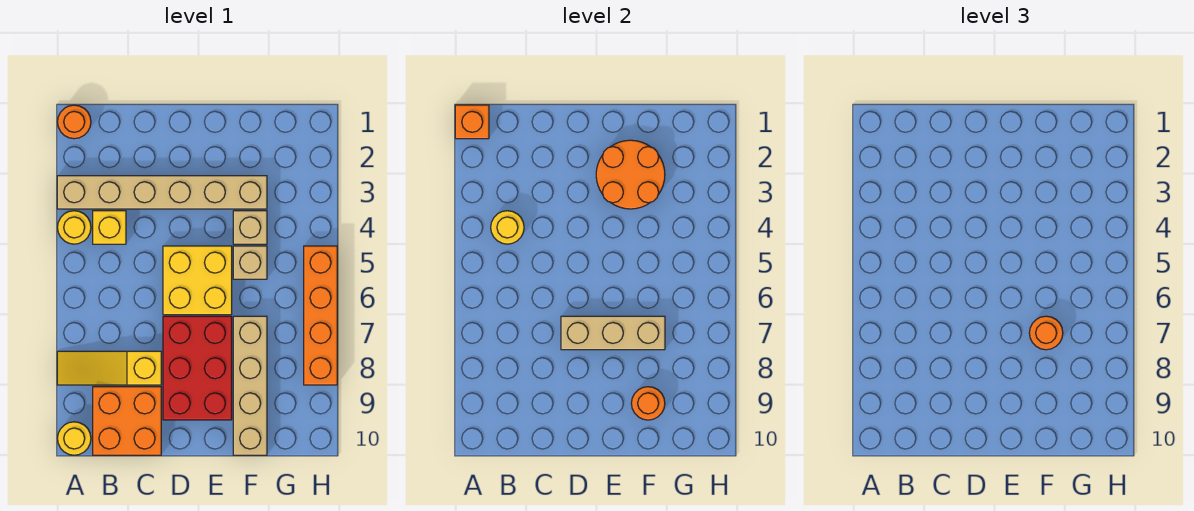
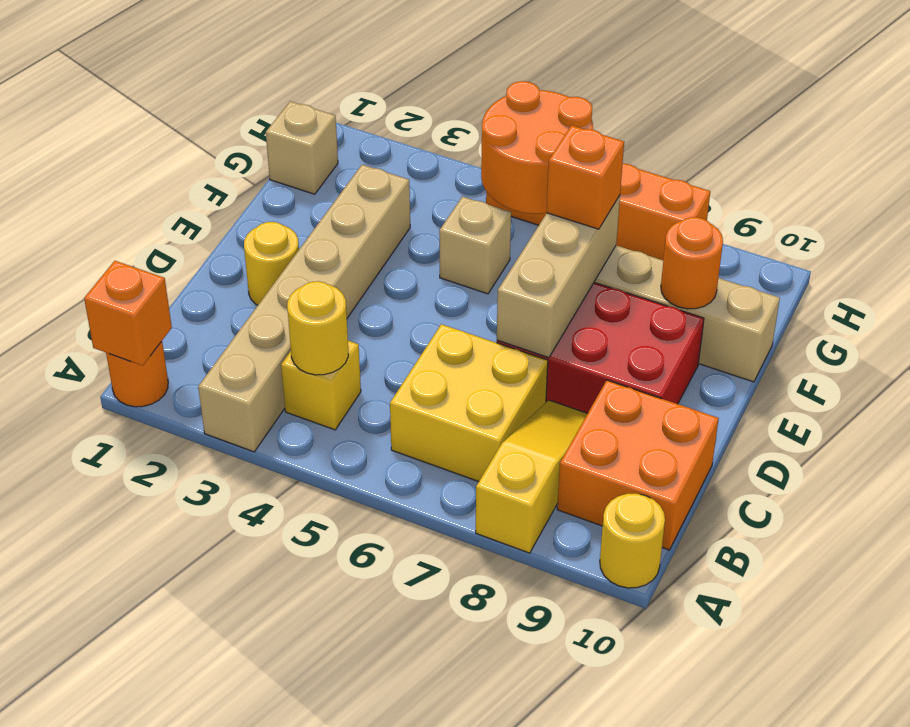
yellow round brick A4 level 1 -> yellow round brick D2 level 1
yellow slope A8:C8 level 1 top C -> yellow slope A8:C8 level 1 top A
yellow brick D5:E6 level 1 -> yellow brick B6:C7 level 1
orange round brick E2:F3 level 2 -> orange round brick G5:H6 level 2
tan brick F4 level 1 -> tan brick G1 level 1
orange round brick F7 level 3 -> orange brick F7 level 3

